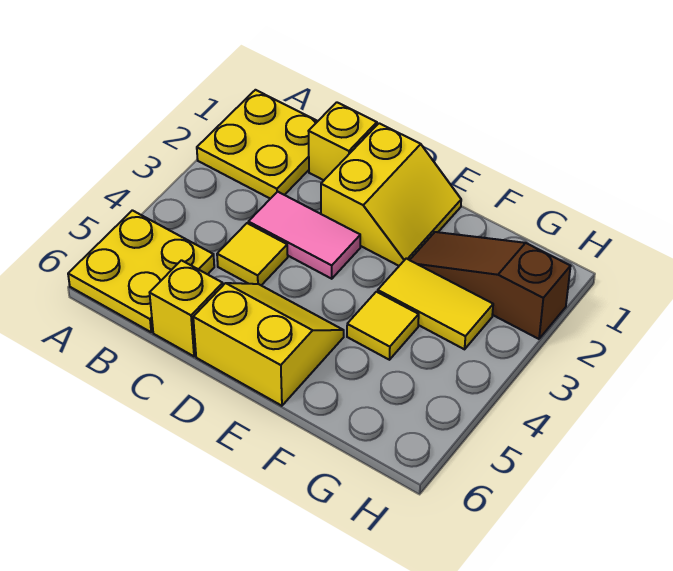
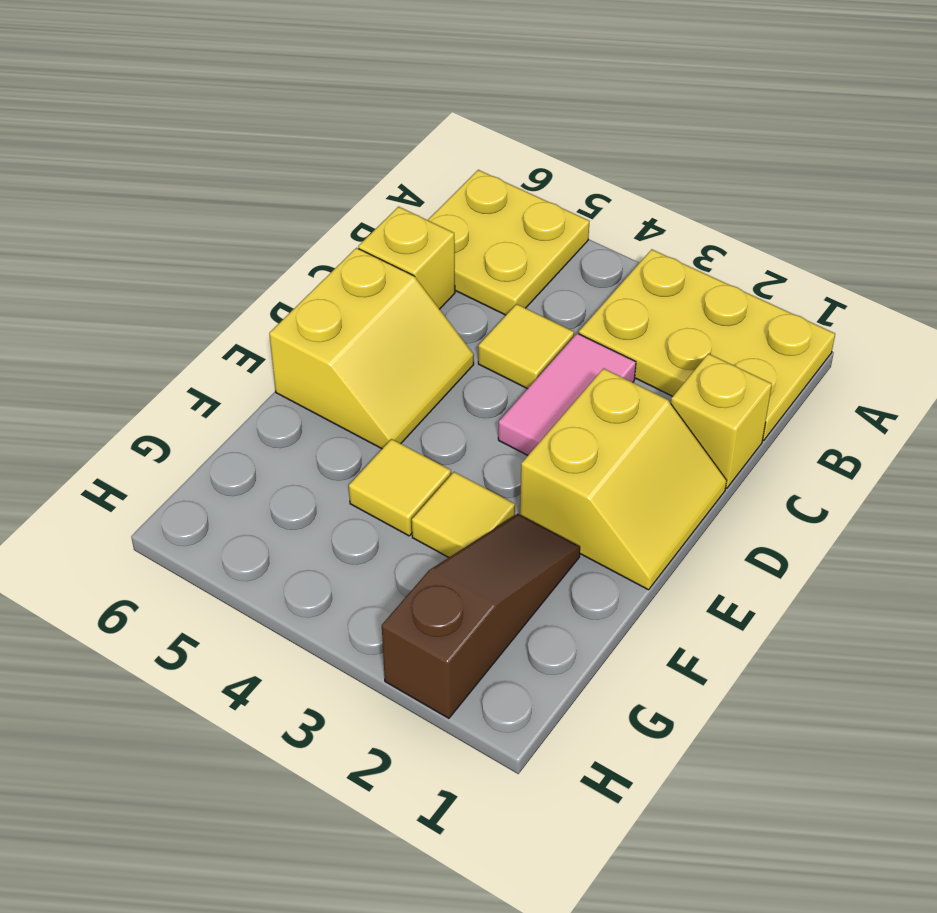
yellow plate A1:B2 level 1 -> yellow plate A1:B3 level 1
yellow slope D1:E2 level 1 top D -> yellow slope D1:E2 level 1 top 2
yellow tile F3:G3 level 1 -> yellow tile F3 level 1

